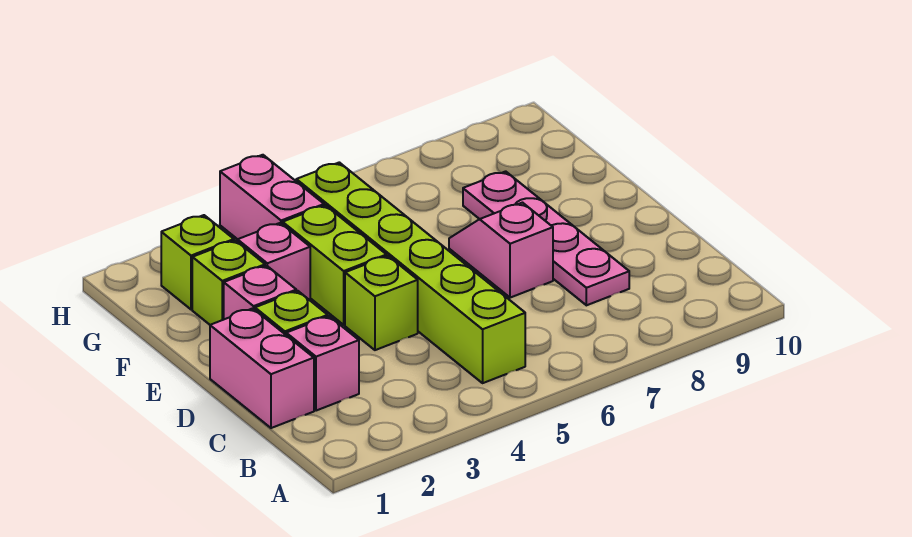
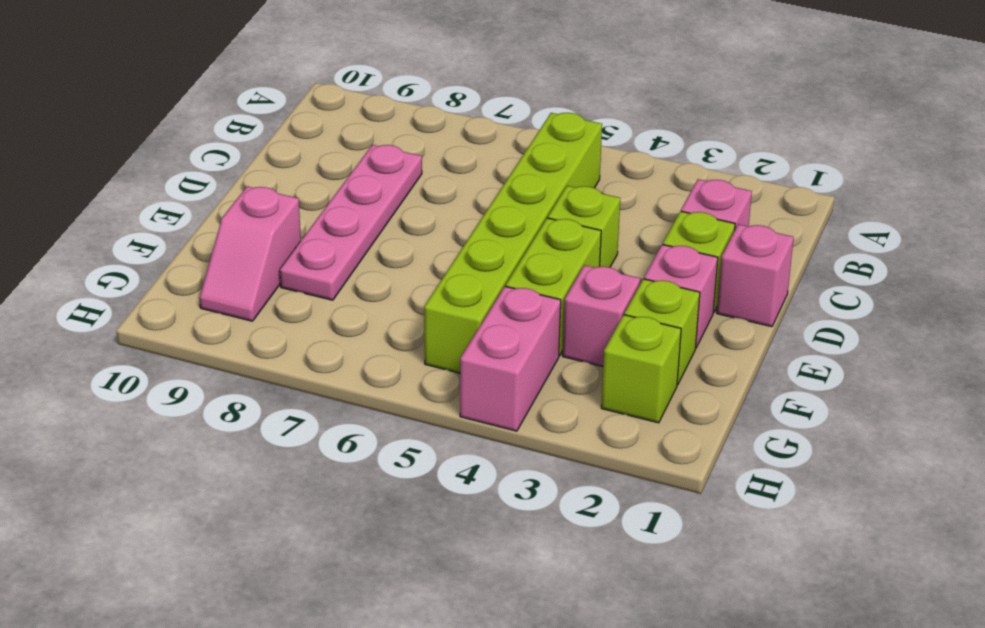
pink brick C1:D1 level 1 -> pink brick D1 level 1
pink slope D7:E7 level 1 top D -> pink slope F9:G9 level 1 top F

